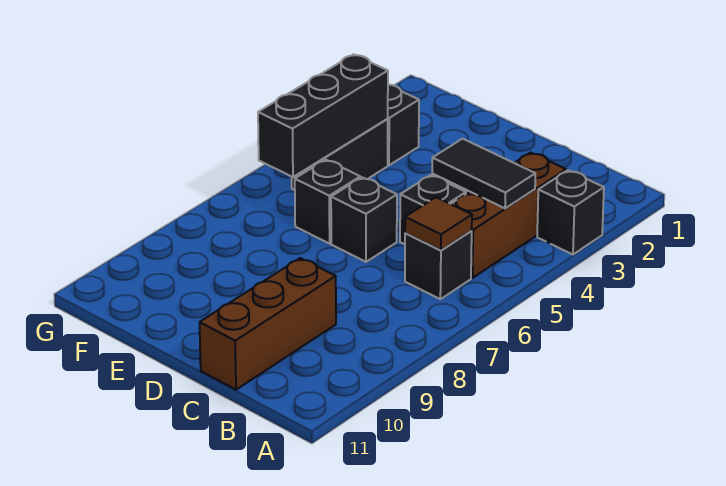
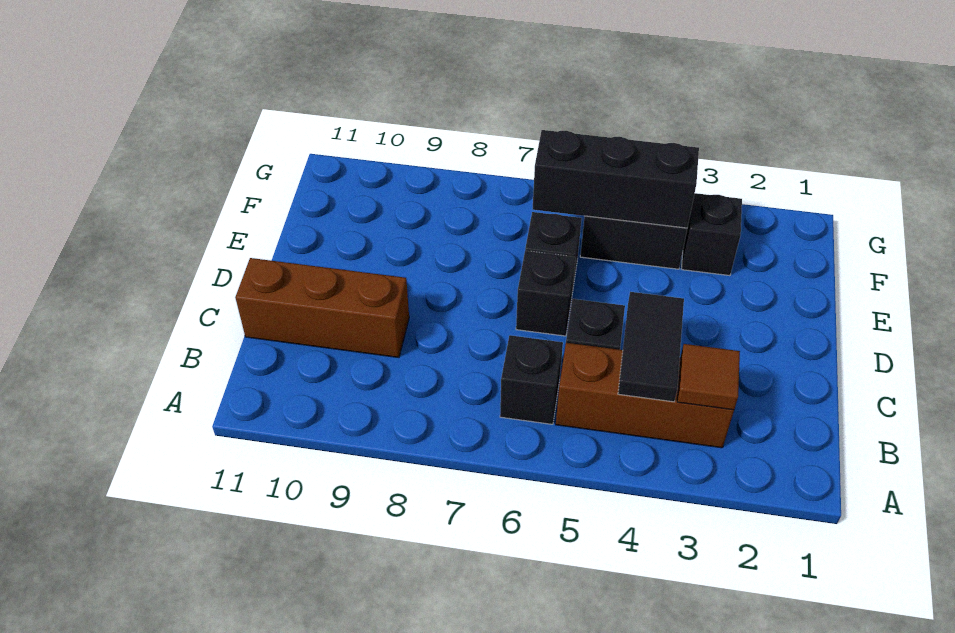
black brick A3 level 1 -> none
brown tile B6 level 2 -> brown tile B3 level 2

